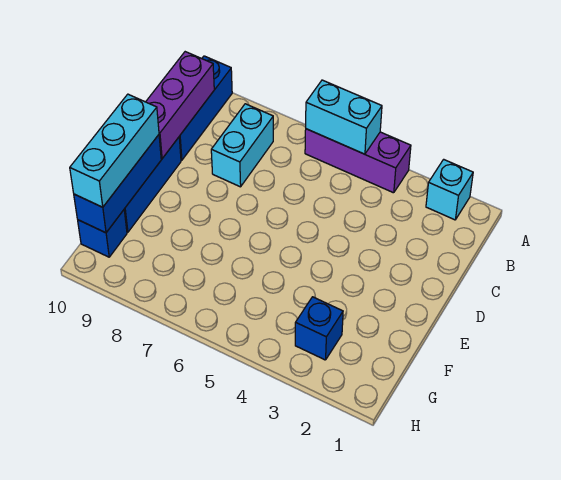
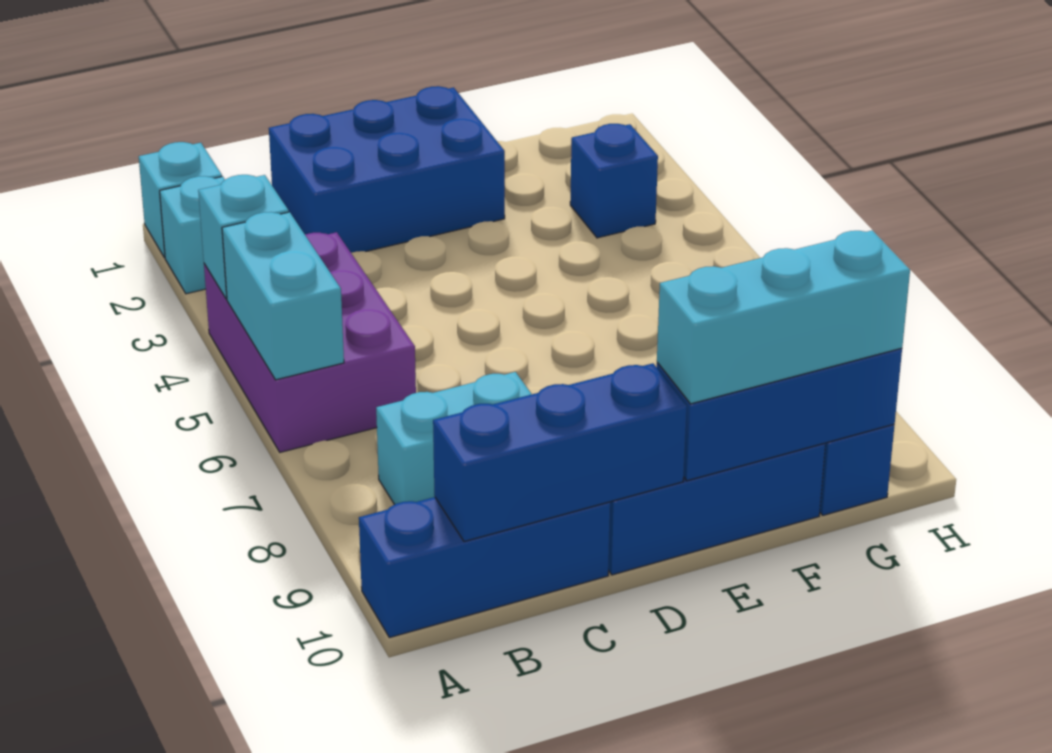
none -> cyan brick A1 level 1
purple brick A4:A6 level 1 -> purple brick A4:B6 level 1
none -> cyan brick A4 level 2
purple brick B10:D10 level 2 -> blue brick B10:D10 level 2
none -> blue brick C1:E2 level 1

